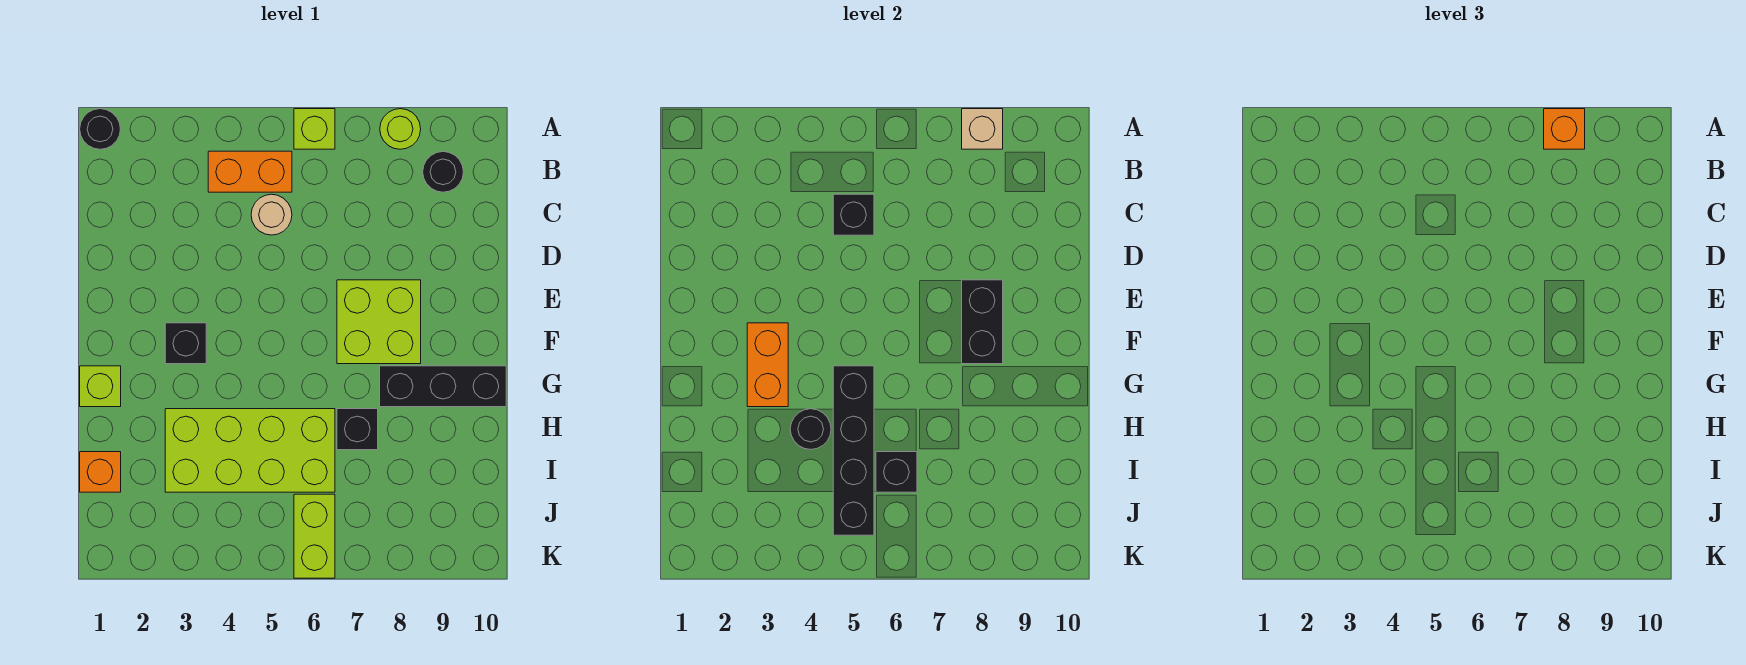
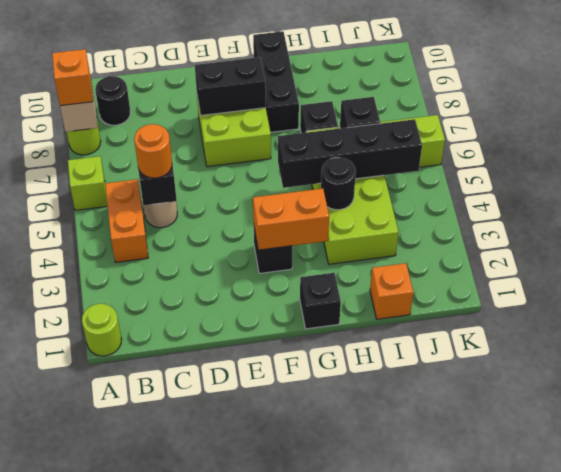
black round brick A1 level 1 -> lime round brick A1 level 1
none -> orange round brick C5 level 3
lime brick G1 level 1 -> black brick G1 level 1

